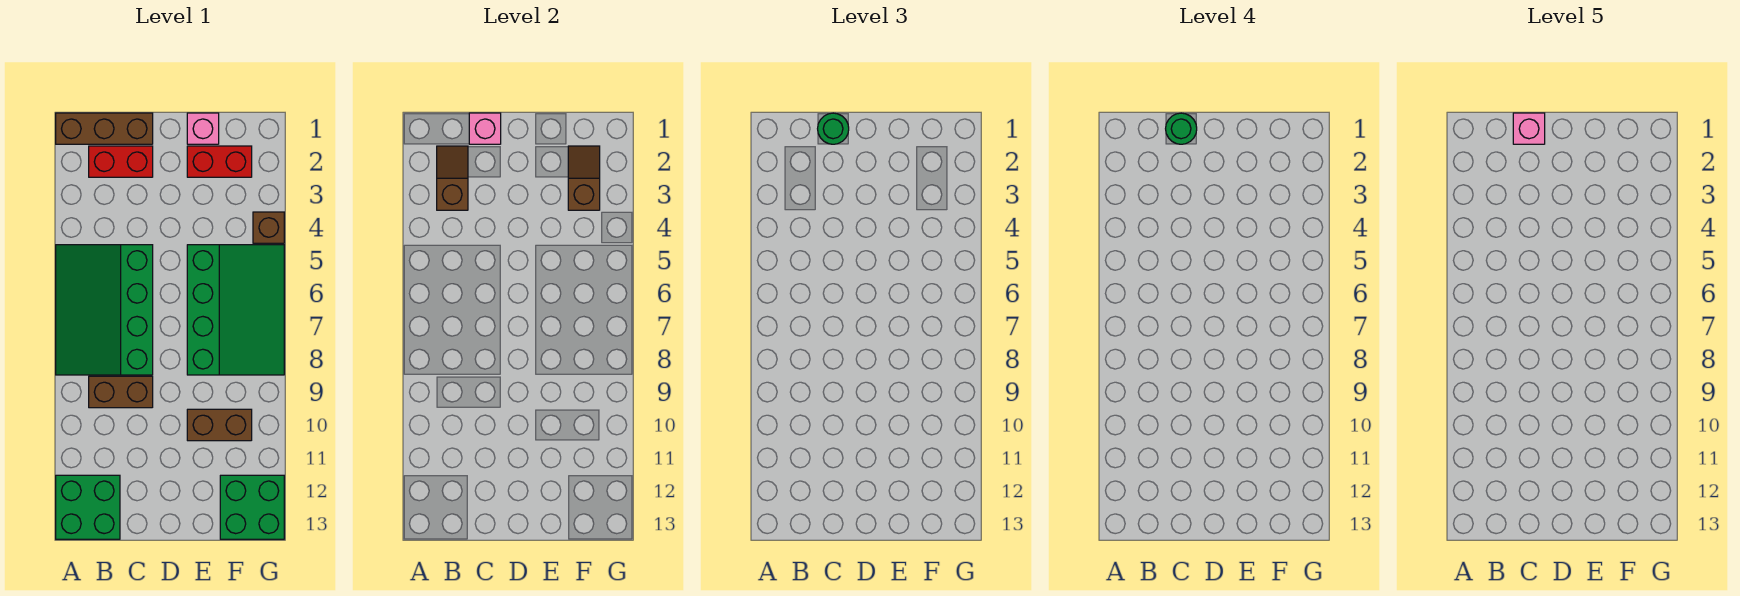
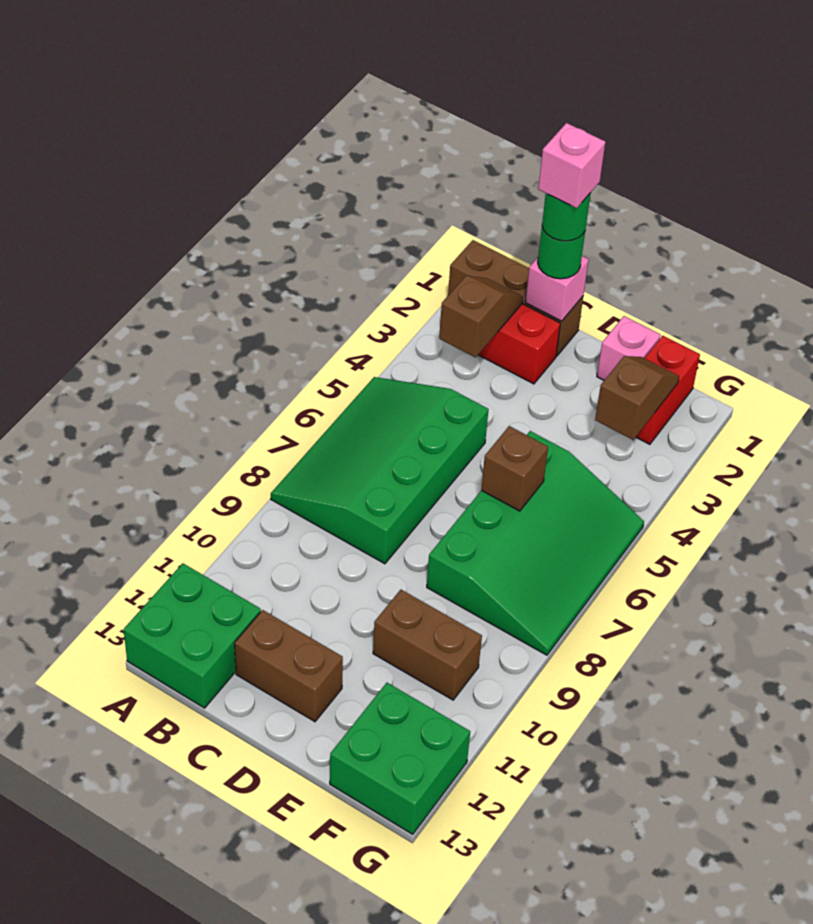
brown brick B9:C9 level 1 -> brown brick C12:D12 level 1
red brick E2:F2 level 1 -> red brick F1:F2 level 1
brown brick G4 level 1 -> brown brick E6 level 2

